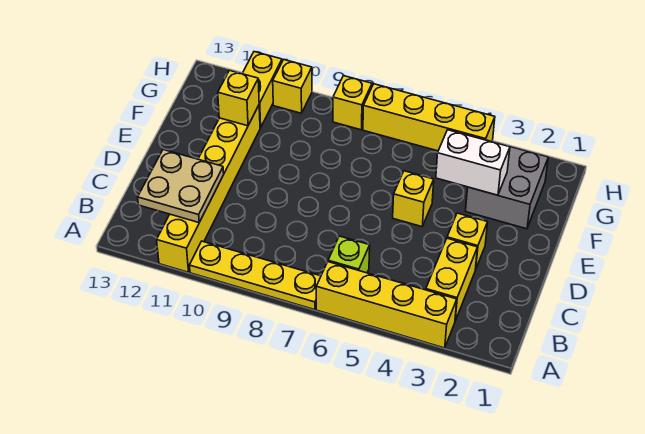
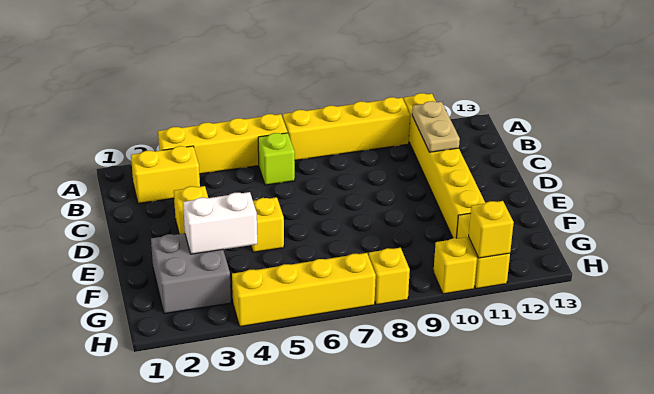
yellow plate A7:A10 level 1 -> yellow brick A7:A10 level 1
yellow brick B3:C3 level 1 -> yellow brick B2:B3 level 1
tan plate B11:C12 level 2 -> tan plate B11:C11 level 2
yellow brick F11 level 2 -> yellow brick H11 level 2

